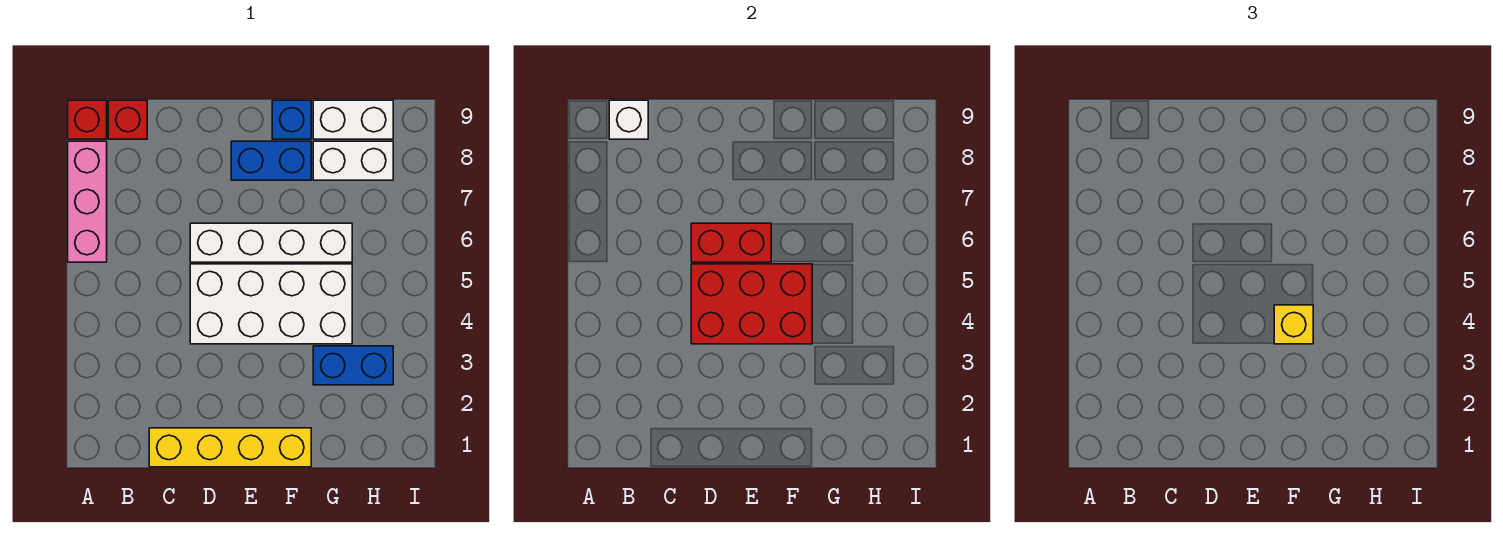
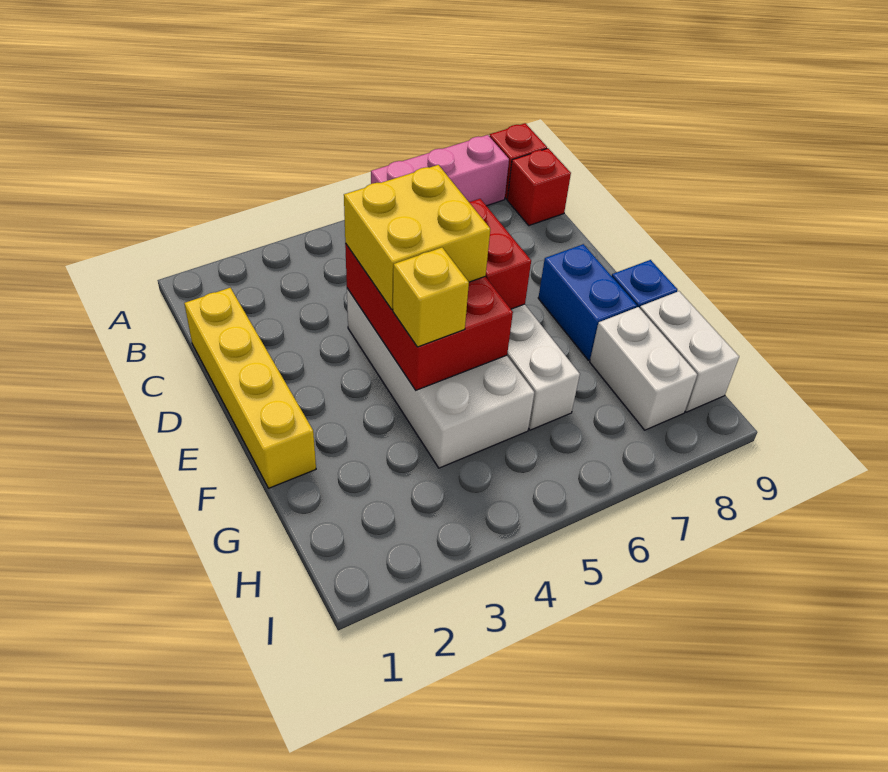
white brick B9 level 2 -> none
none -> yellow brick D4:E5 level 3
blue brick G3:H3 level 1 -> none

